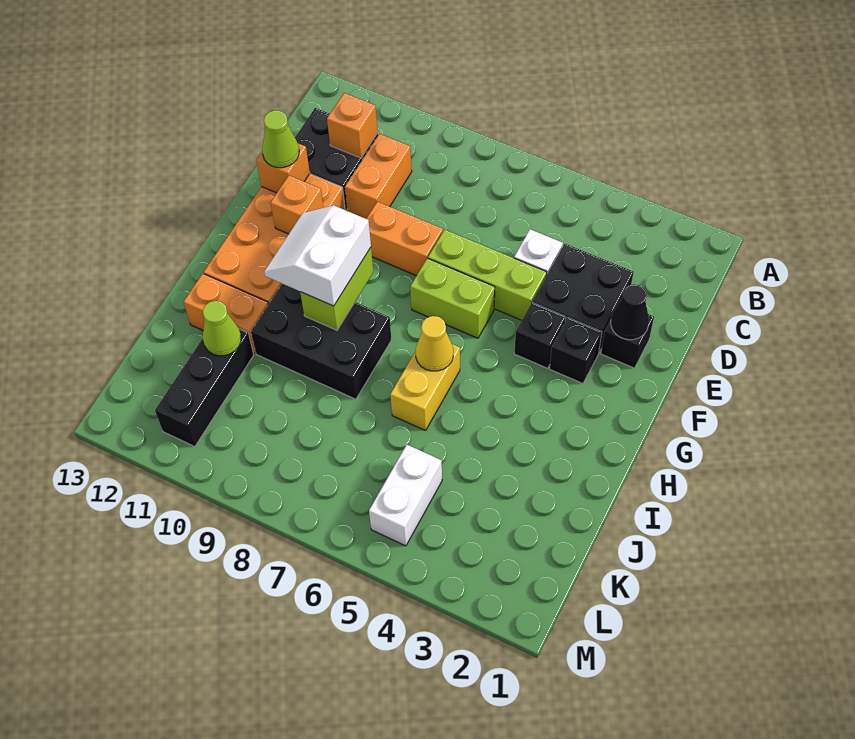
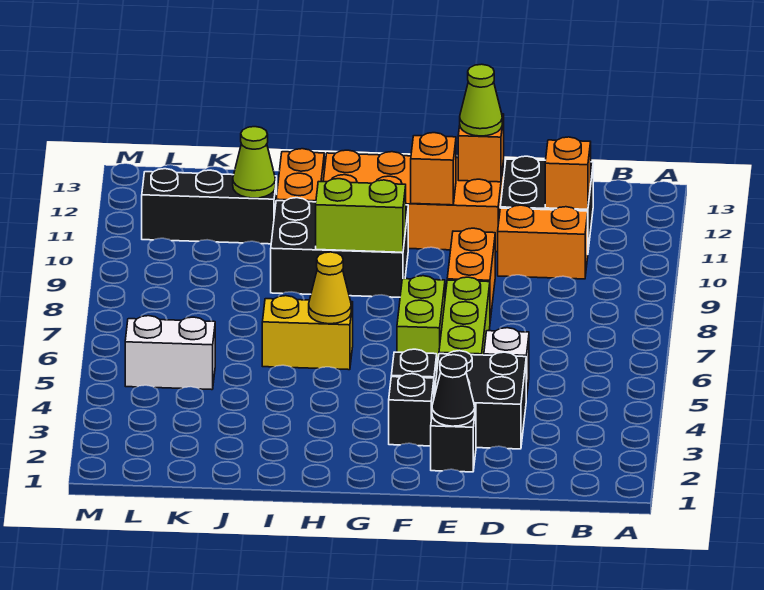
white slope G9:H10 level 3 top 9 -> none
black brick H8:I10 level 1 -> black brick G9:I10 level 1

